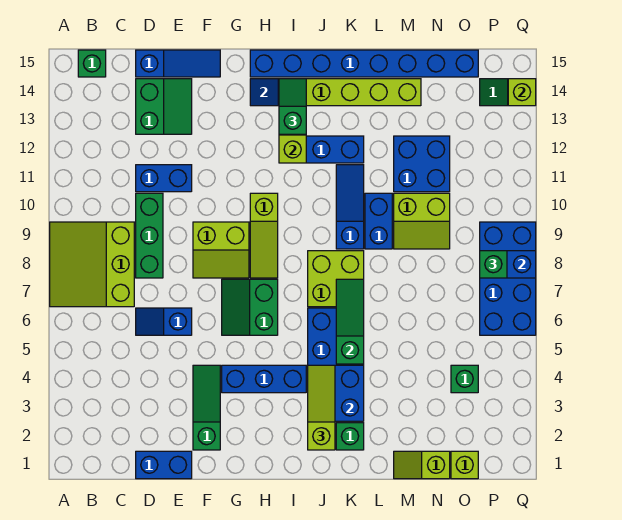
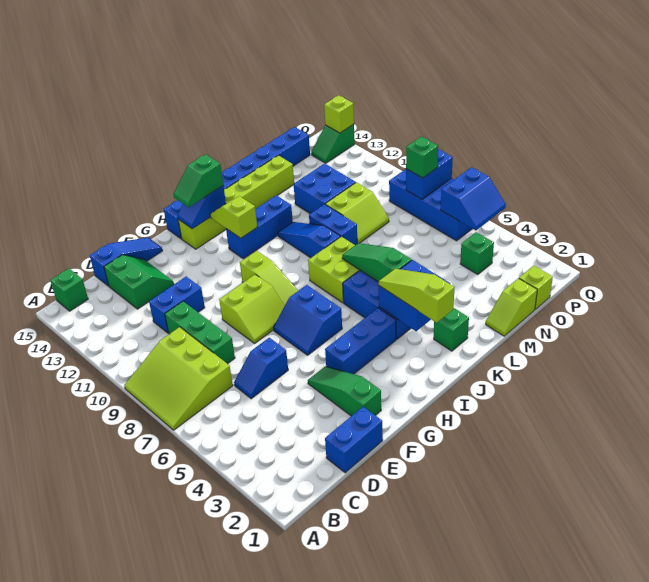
green slope G6:H7 level 1 top H -> blue slope G6:H7 level 1 top H
green slope I13:I14 level 3 top 13 -> green slope H14:I14 level 3 top I
none -> blue slope P5:Q6 level 2 top 6

